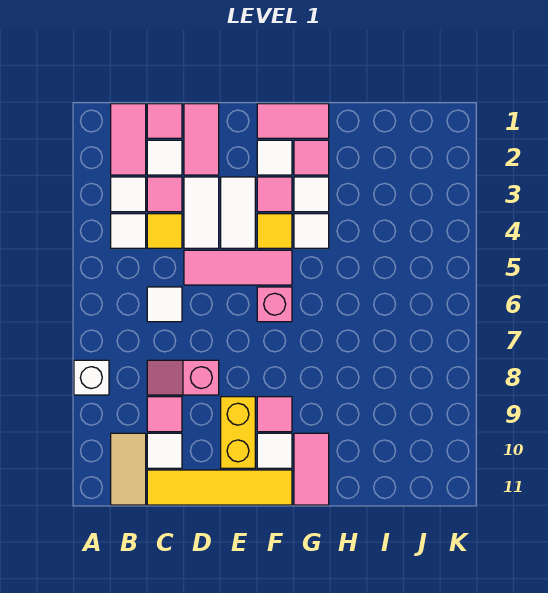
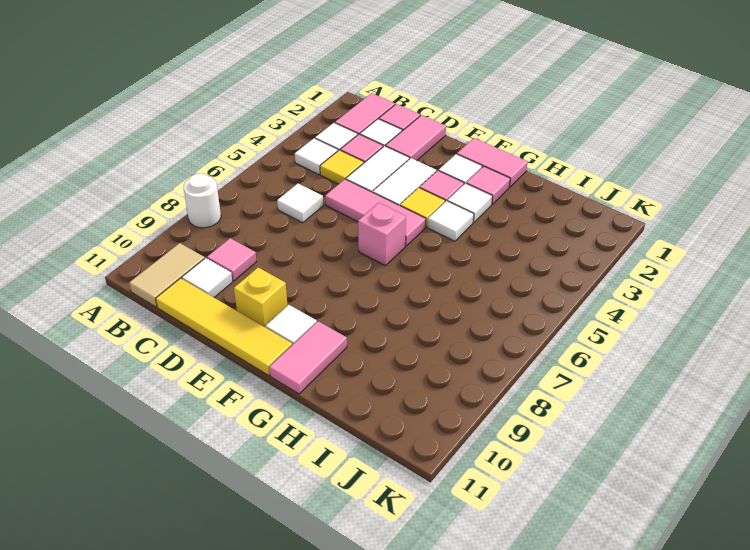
white brick A8 level 1 -> white round brick A8 level 1
pink slope C8:D8 level 1 top D -> none
yellow brick E9:E10 level 1 -> yellow brick E10 level 1
pink tile F9 level 1 -> none

